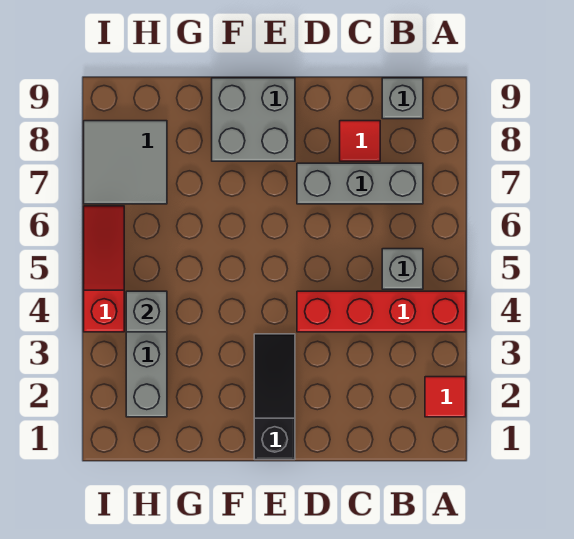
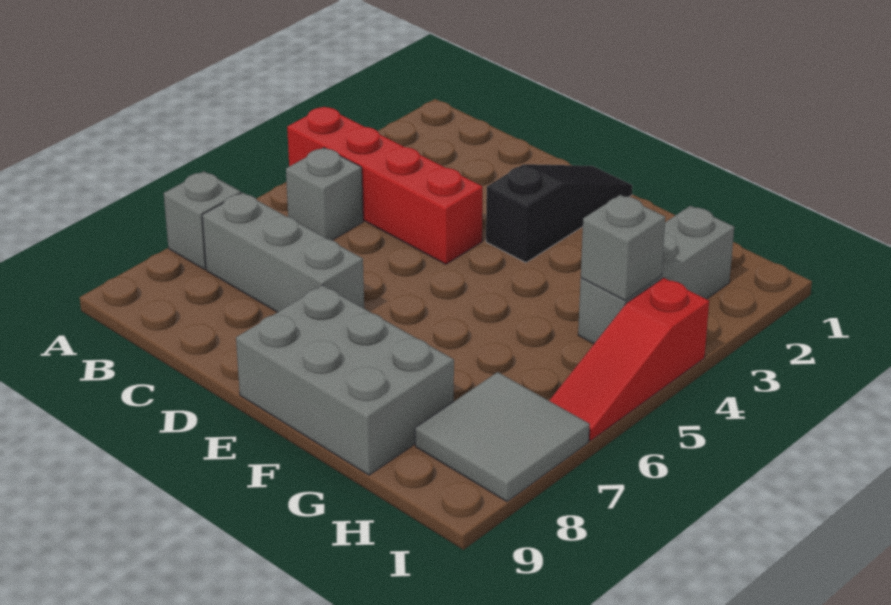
red tile A2 level 1 -> none
grey brick B9 level 1 -> grey brick A7 level 1
red tile C8 level 1 -> none
black slope E1:E3 level 1 top 1 -> black slope E1:E3 level 1 top 3
grey brick E8:F9 level 1 -> grey brick E8:G9 level 1

